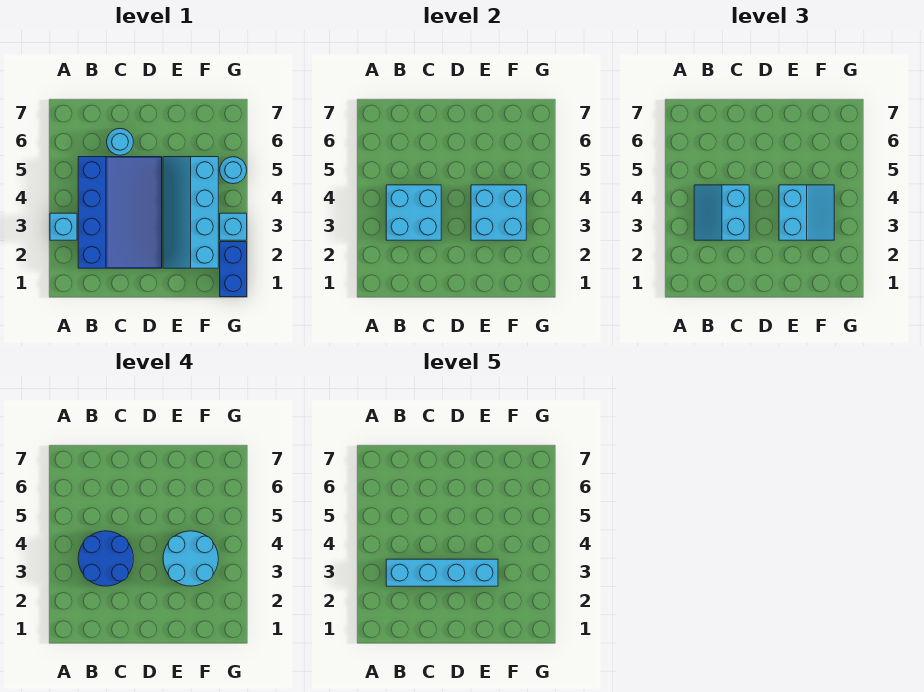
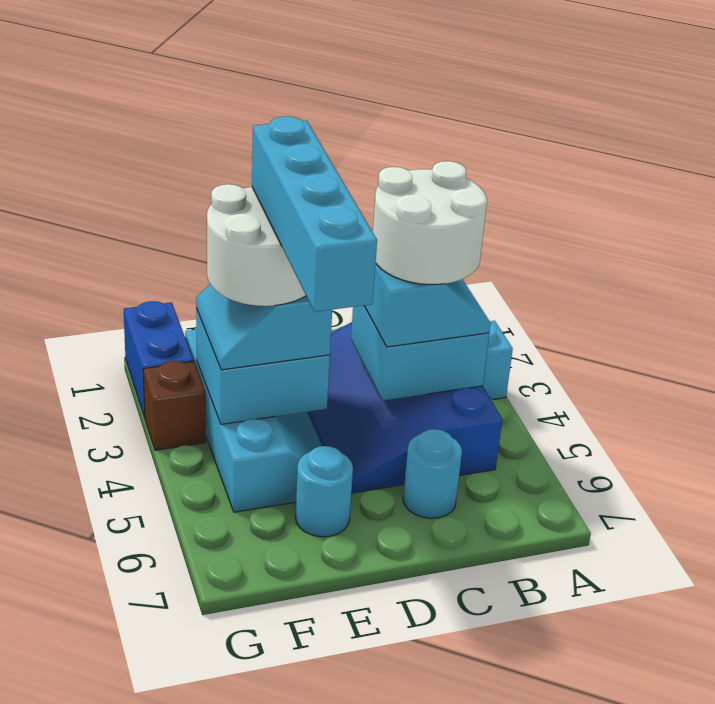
blue round brick B3:C4 level 4 -> white round brick B3:C4 level 4
cyan brick B3:E3 level 5 -> cyan brick E3:E6 level 5
cyan round brick E3:F4 level 4 -> white round brick E3:F4 level 4
cyan brick G3 level 1 -> brown brick G3 level 1
cyan round brick G5 level 1 -> cyan round brick E6 level 1

